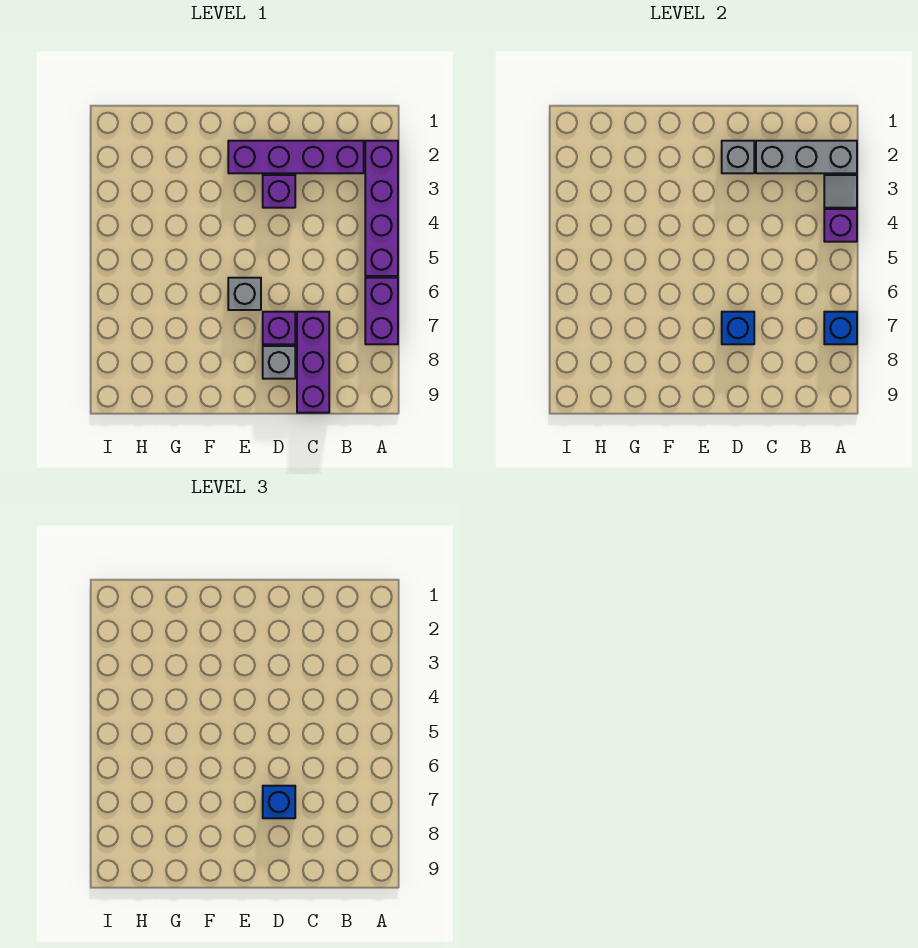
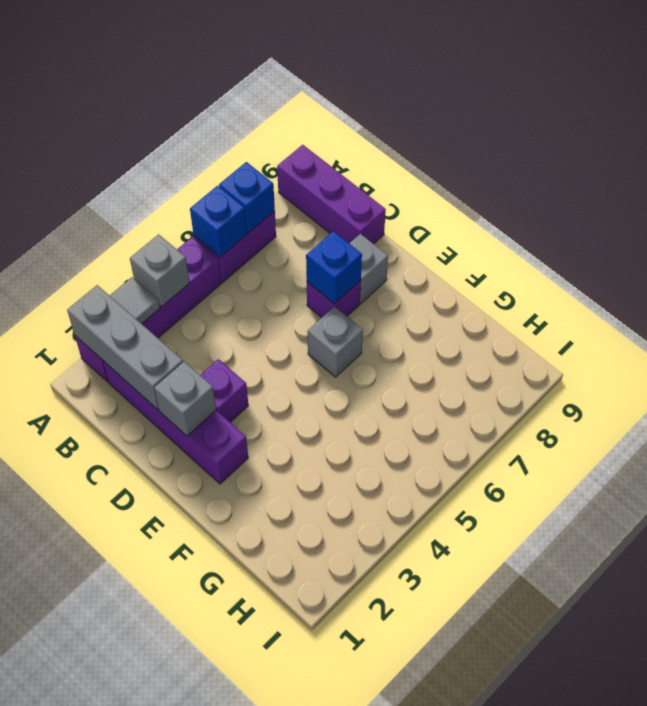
purple brick A4 level 2 -> grey brick A4 level 2
purple brick C7:C9 level 1 -> purple brick A9:C9 level 1
blue brick D7 level 3 -> blue brick A6 level 2

